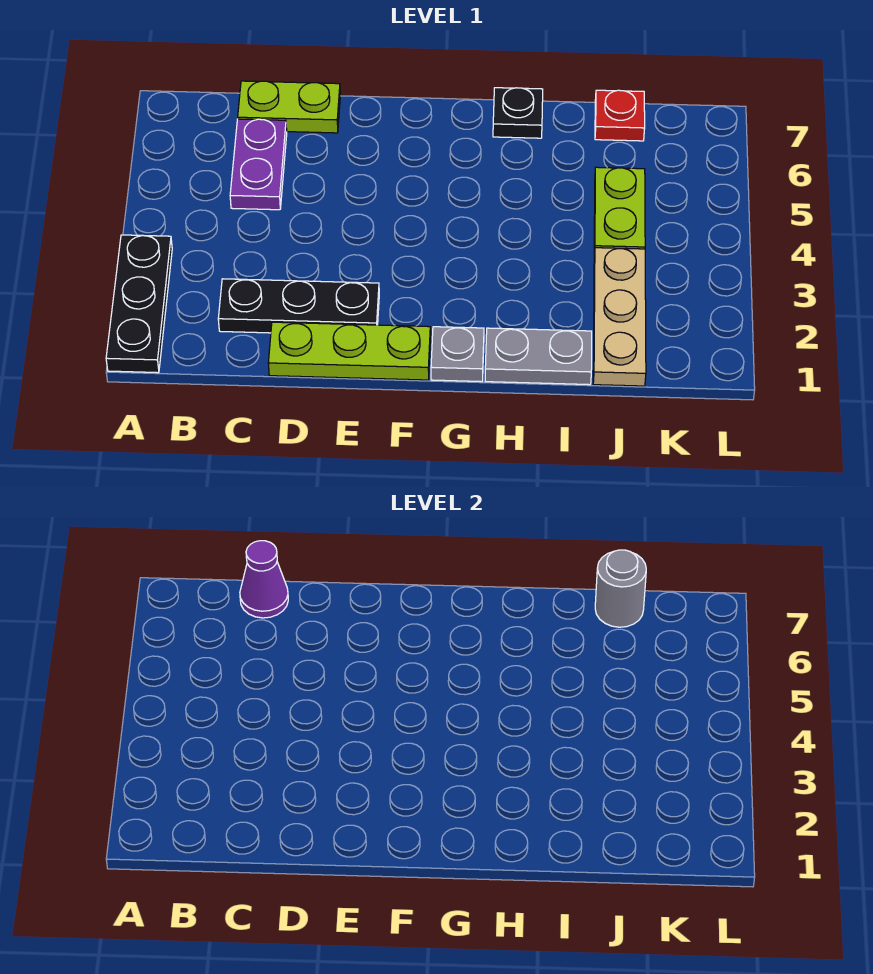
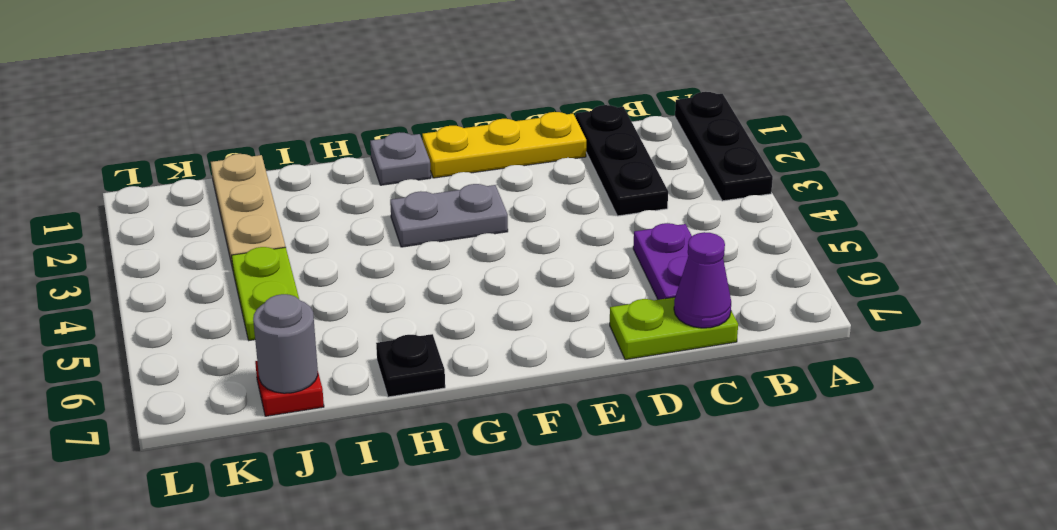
black plate C2:E2 level 1 -> black plate C1:C3 level 1
lime plate D1:F1 level 1 -> yellow plate D1:F1 level 1
grey plate H1:I1 level 1 -> grey plate F3:G3 level 1

